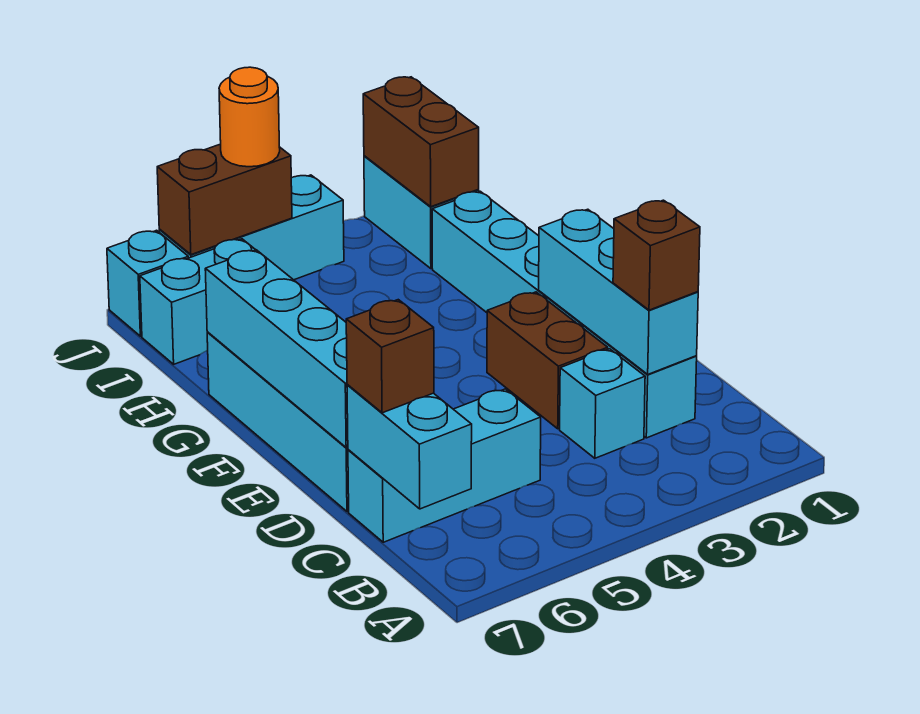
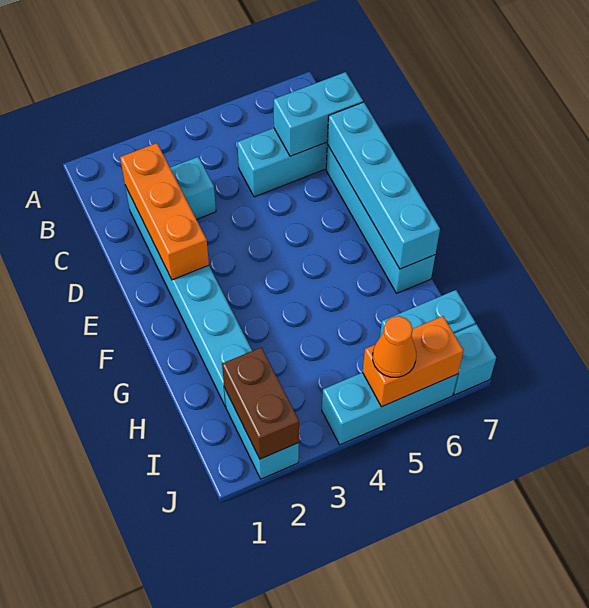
cyan brick B7:C7 level 2 -> cyan brick C6:C7 level 2
cyan brick C2:E2 level 2 -> orange brick C2:E2 level 2
brown brick C2 level 3 -> none
brown brick C7 level 3 -> none
brown brick D3:E3 level 1 -> none
brown brick J5:J6 level 2 -> orange brick J5:J6 level 2
orange round brick J5 level 3 -> orange cone J5 level 3

